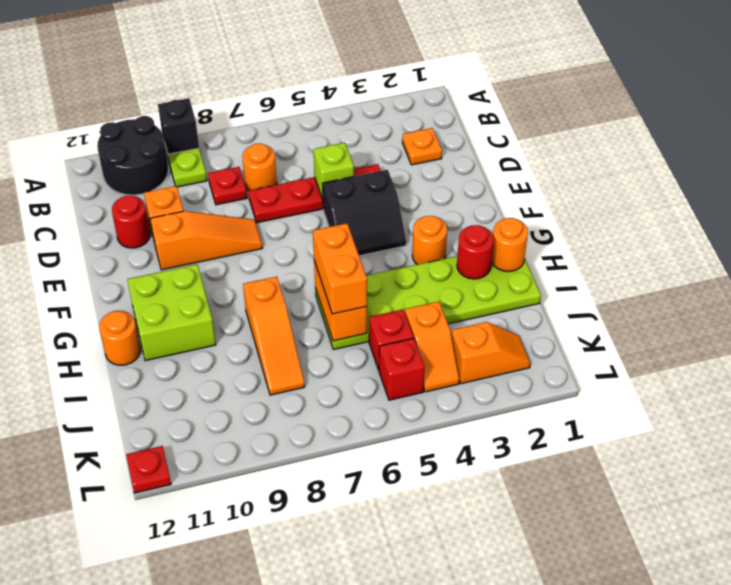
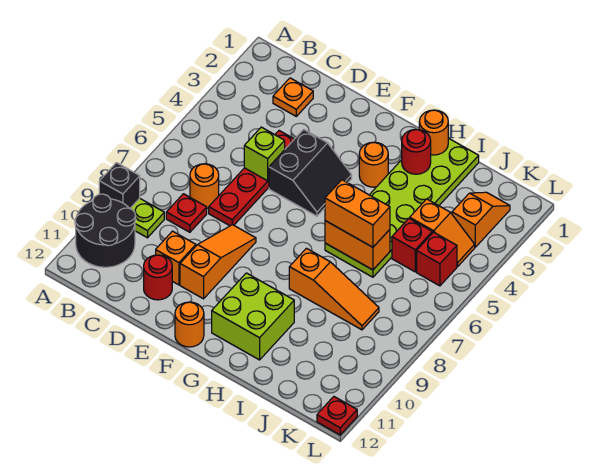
orange round brick H12 level 1 -> orange round brick F12 level 1

